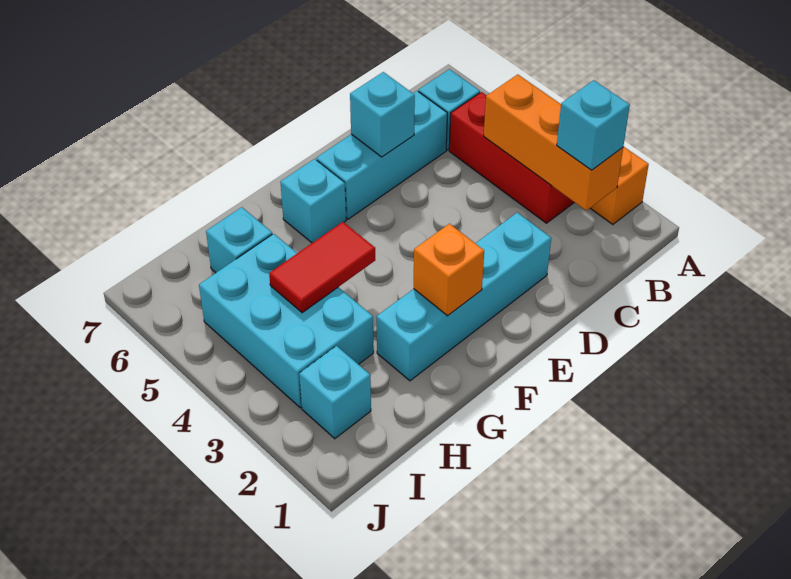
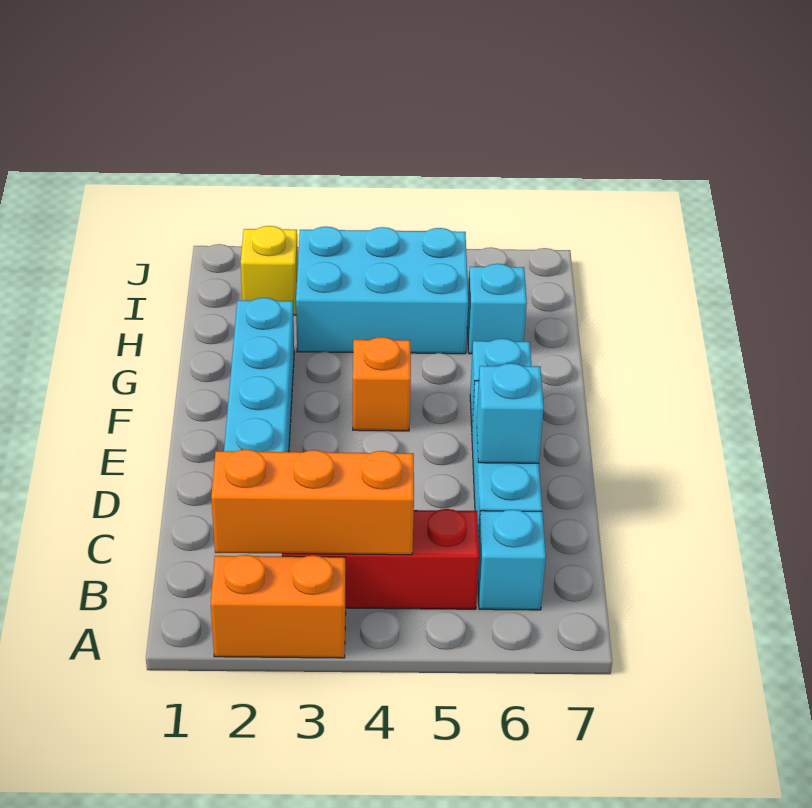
cyan brick B2 level 3 -> none
orange brick F2 level 2 -> orange brick F4 level 1
red tile G4:H4 level 2 -> none
cyan brick I2 level 1 -> yellow brick I2 level 1

